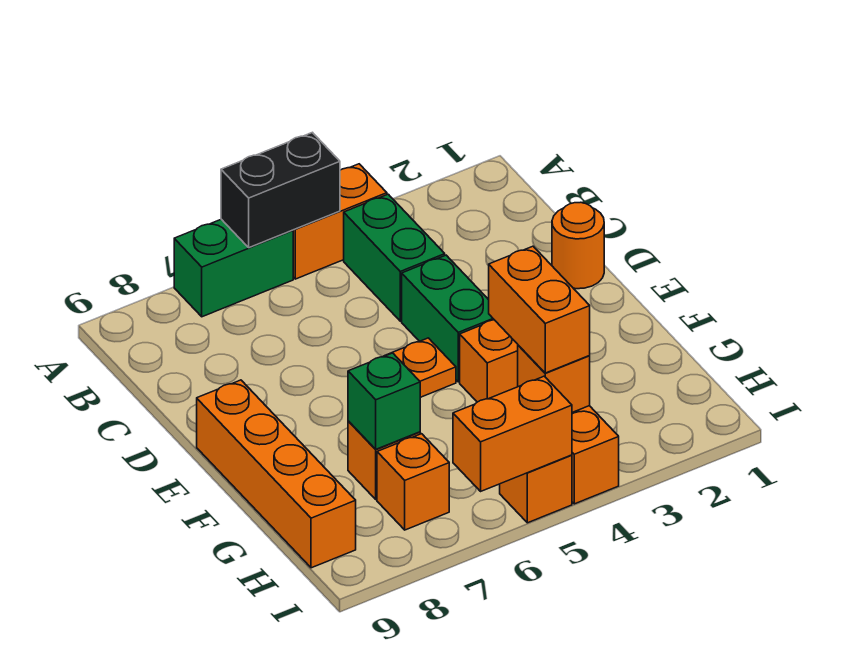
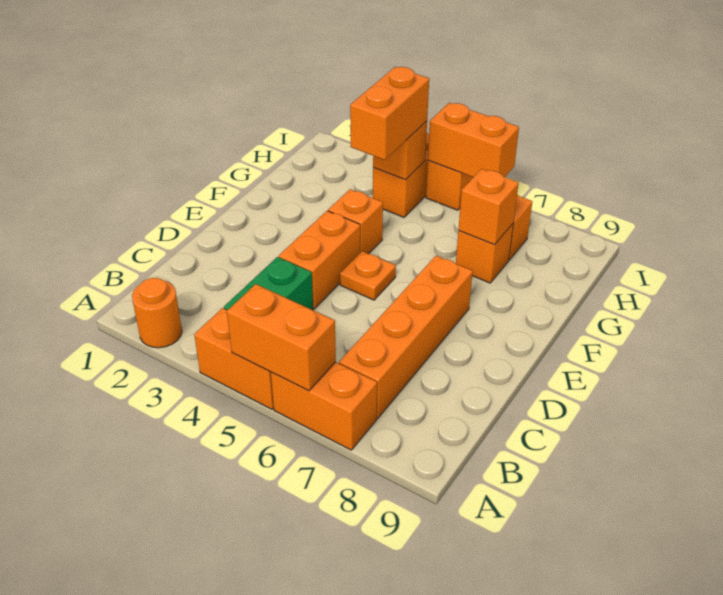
black brick A5:A6 level 2 -> orange brick A5:A6 level 2
green brick A6:A7 level 1 -> orange brick A6:A7 level 1
orange round brick D1 level 1 -> orange round brick A2 level 1
green brick D4:E4 level 1 -> orange brick D4:E4 level 1
orange brick E9:H9 level 1 -> orange brick B7:E7 level 1
green brick G7 level 2 -> orange brick G7 level 2

